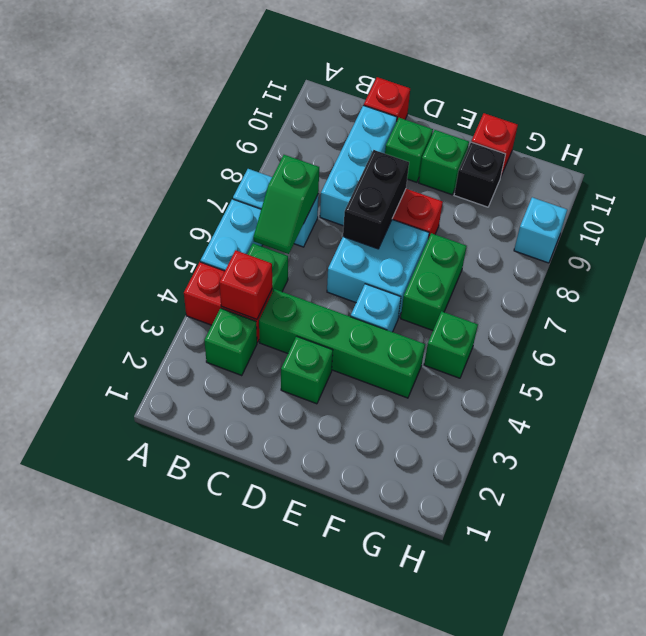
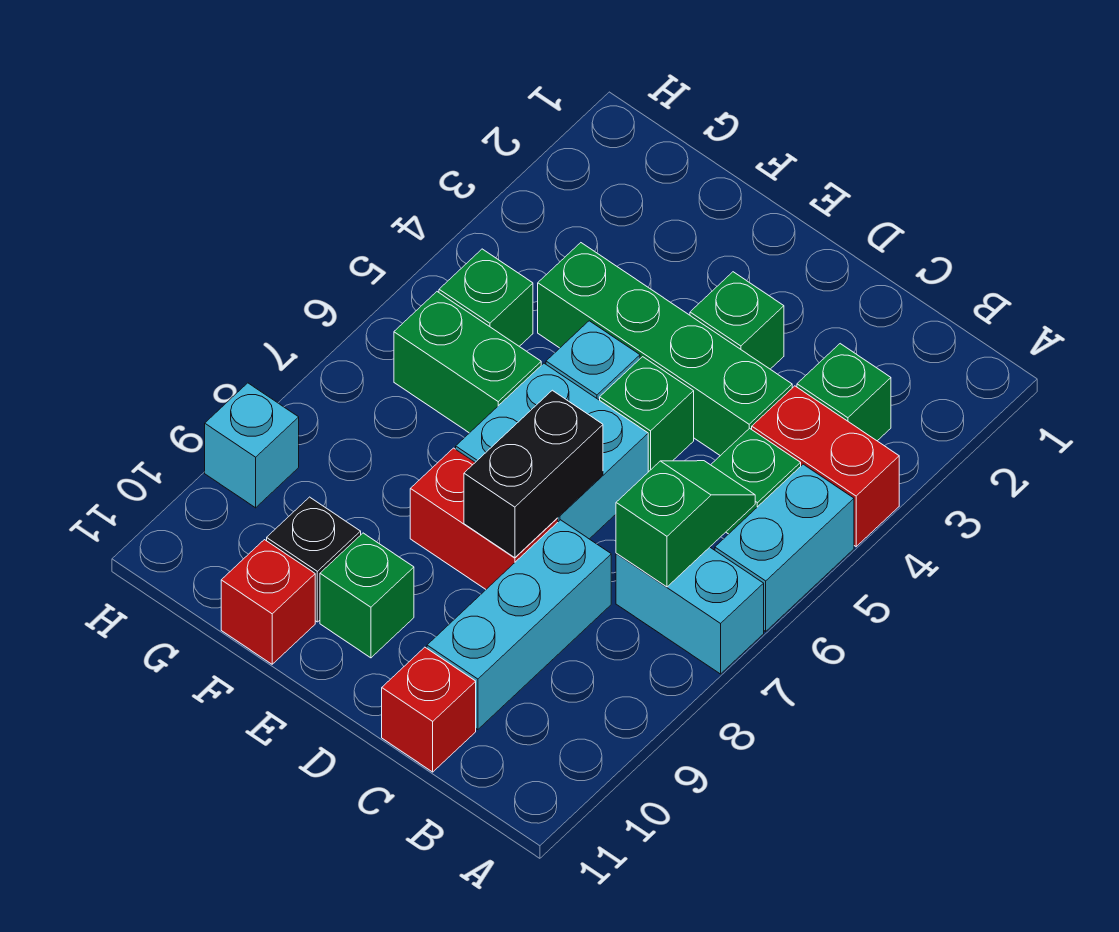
red brick B4 level 2 -> none
green brick D10 level 1 -> green brick D5 level 1
green brick F6:F7 level 1 -> green brick F6:G6 level 1

